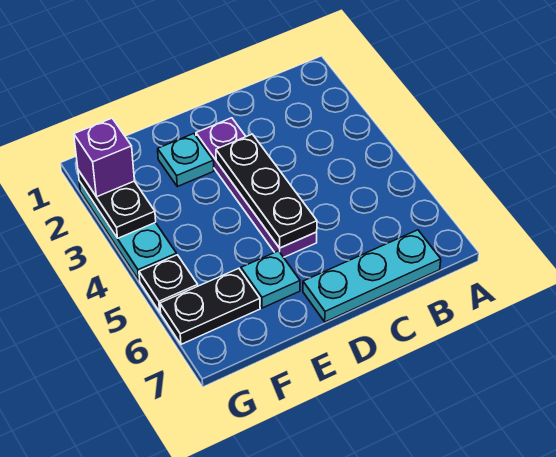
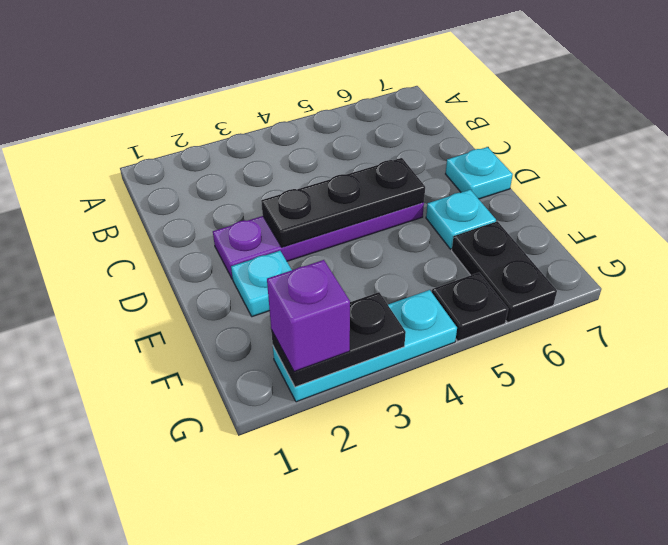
cyan plate B7:D7 level 1 -> cyan plate D7 level 1

